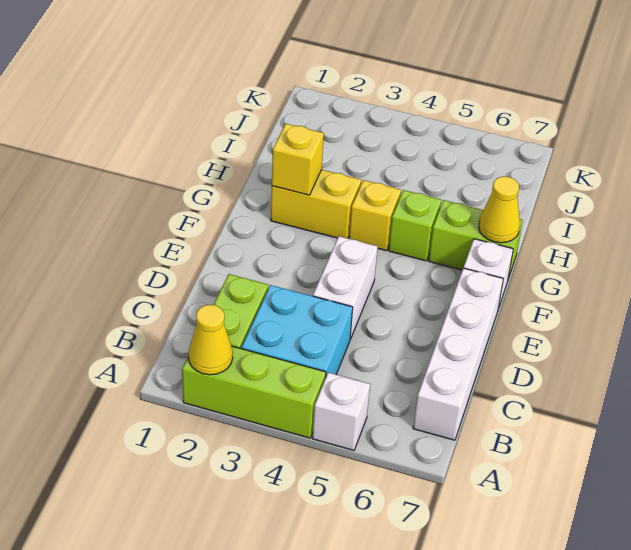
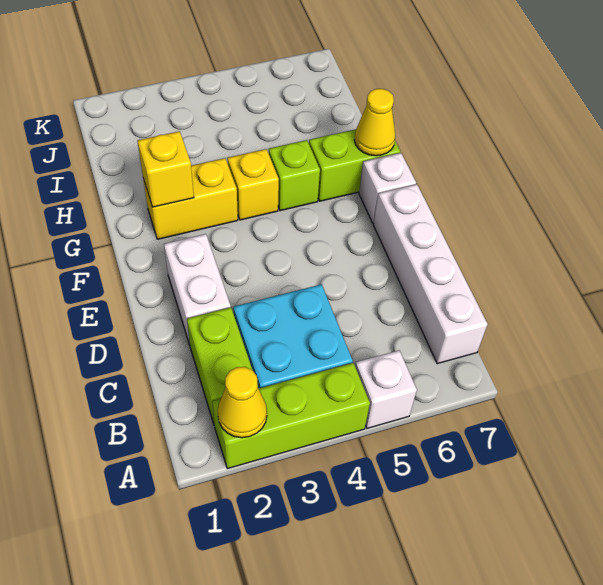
white brick D4:E4 level 1 -> white brick D2:E2 level 1

